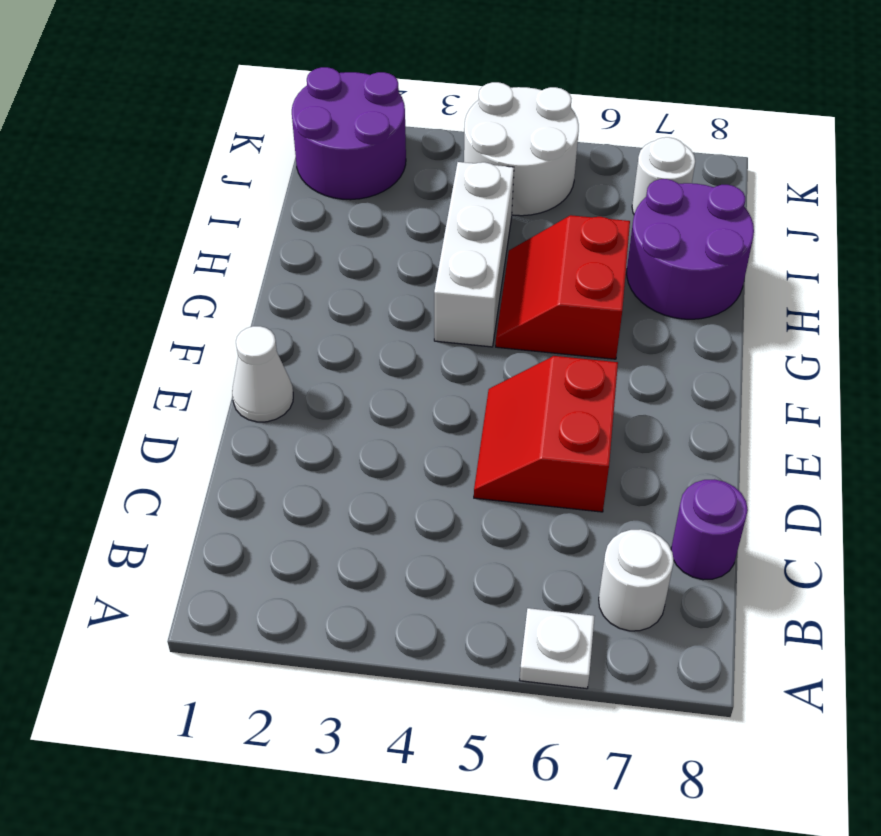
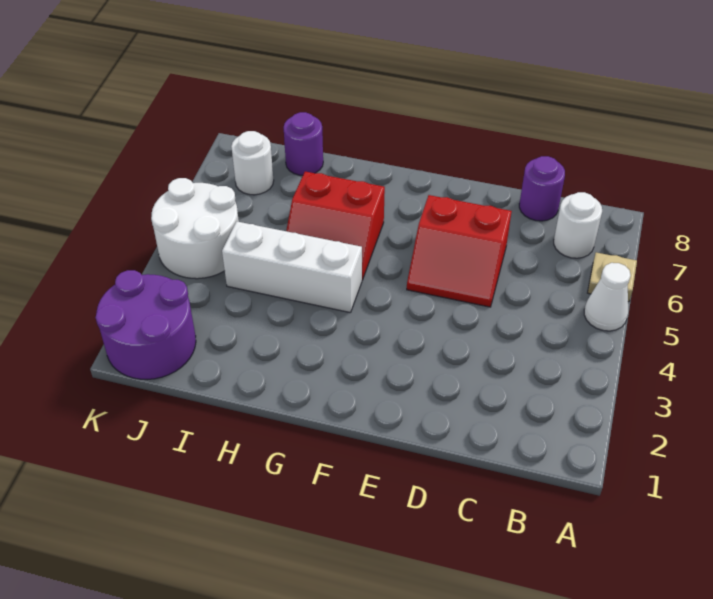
white plate A6 level 1 -> tan plate A6 level 1
white cone E1 level 1 -> white cone A5 level 1
purple round brick H7:I8 level 1 -> purple round brick I8 level 1

